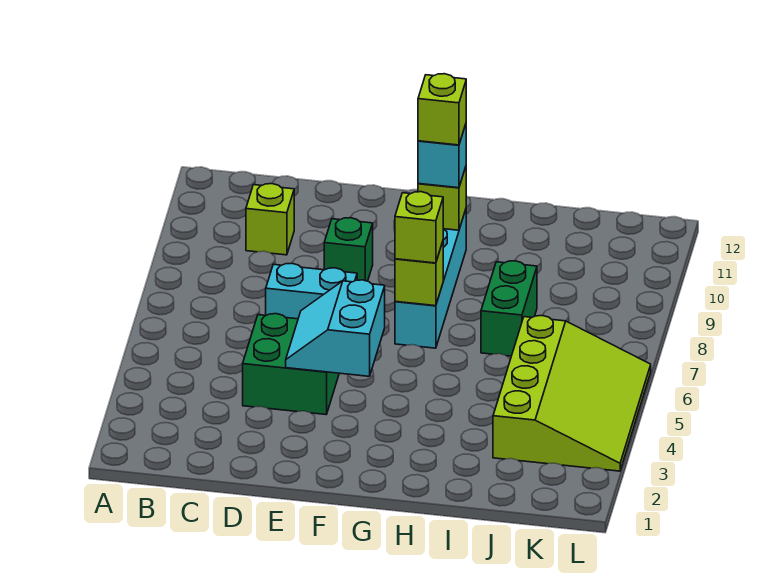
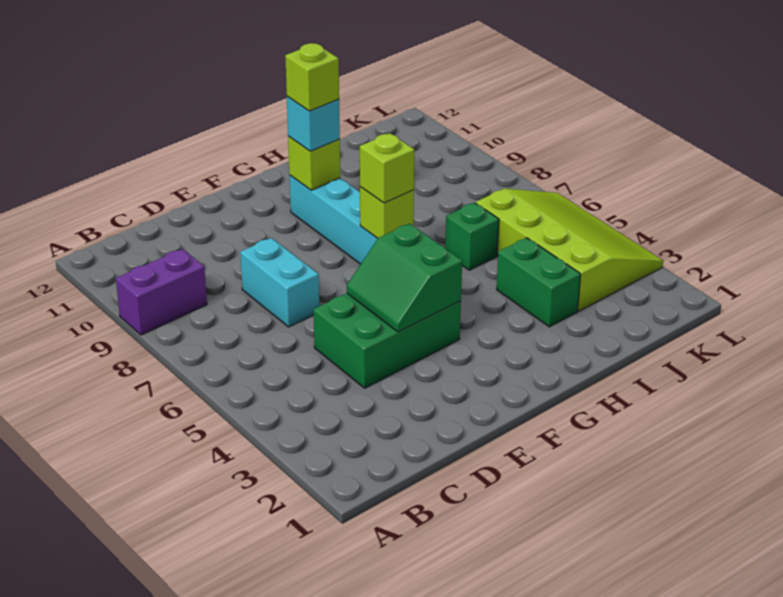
none -> purple brick A9:B9 level 1
lime brick C10 level 1 -> none
green brick D4:E5 level 1 -> green brick D4:F5 level 1
cyan brick D7:E7 level 1 -> cyan brick D7:D8 level 1
cyan slope E4:F5 level 2 top F -> green slope E4:F5 level 2 top F
green brick E9 level 1 -> green brick I6 level 1
green brick I7:I8 level 1 -> green brick I3:I4 level 1

